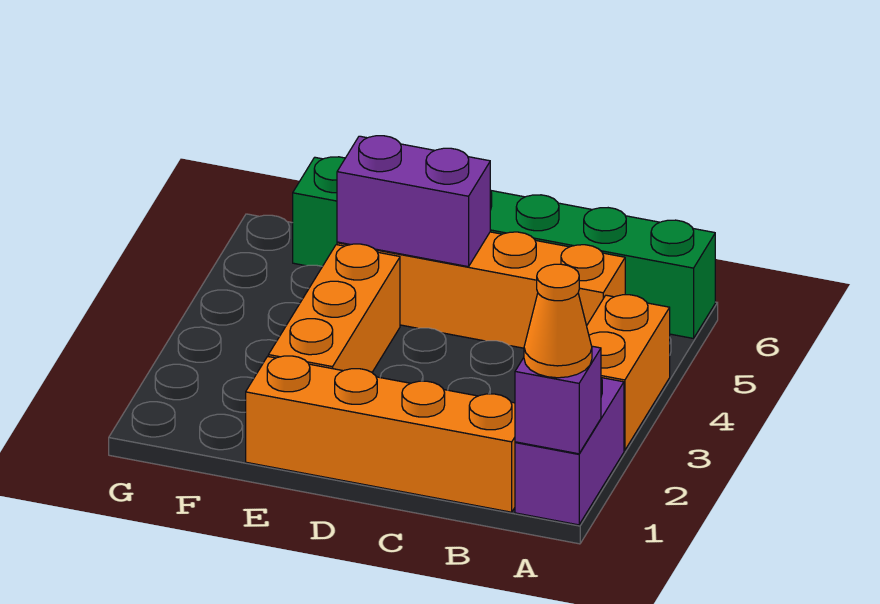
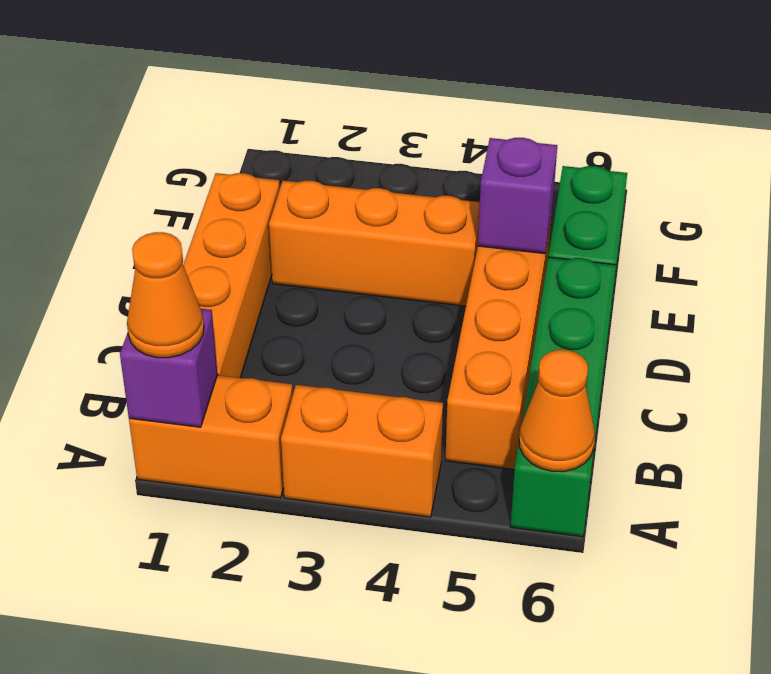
purple brick A1:A2 level 1 -> orange brick A1:A2 level 1
none -> orange cone A6 level 2
purple brick D5:E5 level 2 -> purple brick E5 level 2

